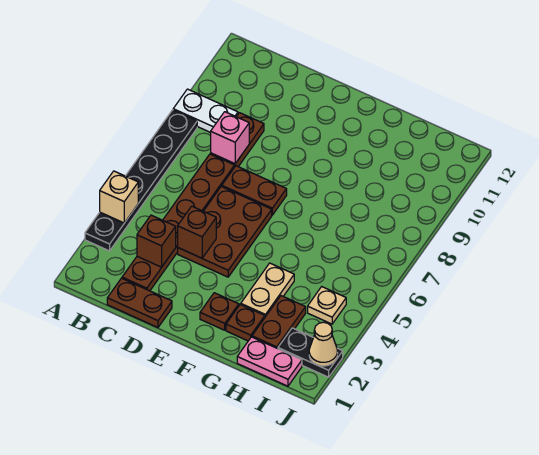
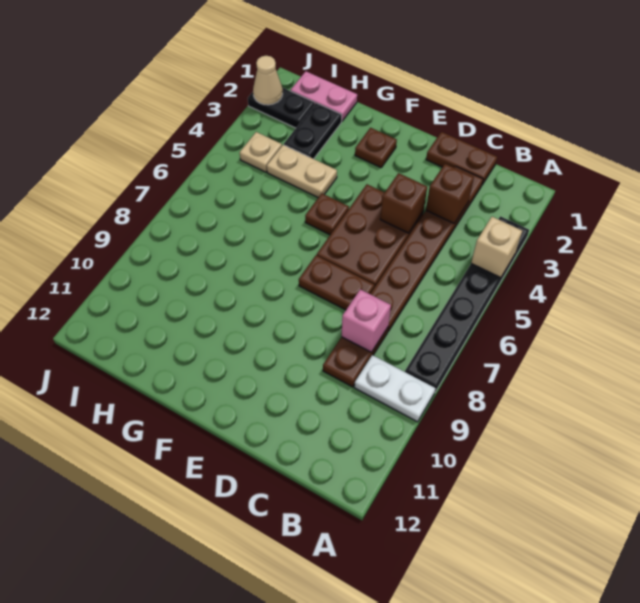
brown plate G2 level 1 -> brown plate F5 level 1
tan plate G3:G4 level 1 -> tan plate G4:H4 level 1
brown plate H2:H3 level 1 -> black plate H2:H3 level 1

